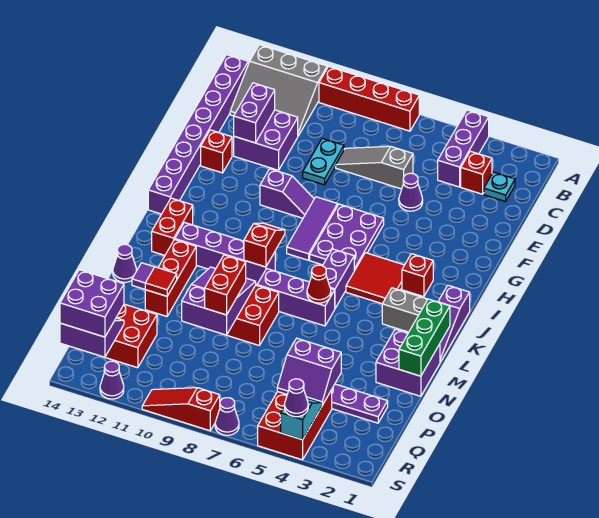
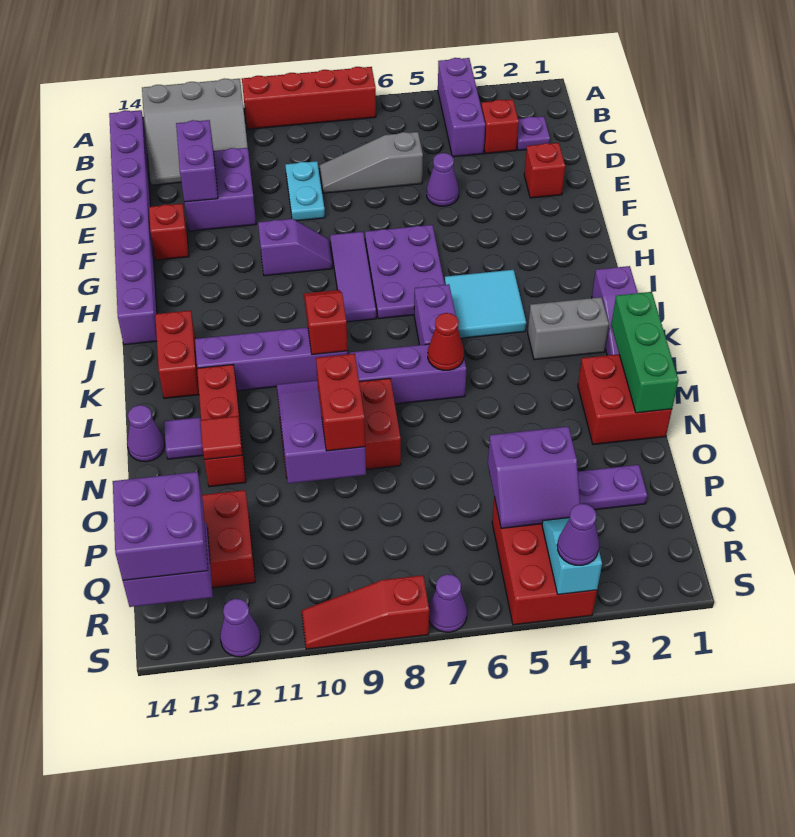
cyan plate C2 level 1 -> purple plate C2 level 1
red brick I3 level 1 -> red brick E2 level 1
red tile I4:J5 level 1 -> cyan tile I4:J5 level 1
purple brick M1:N2 level 1 -> red brick M1:N2 level 1

